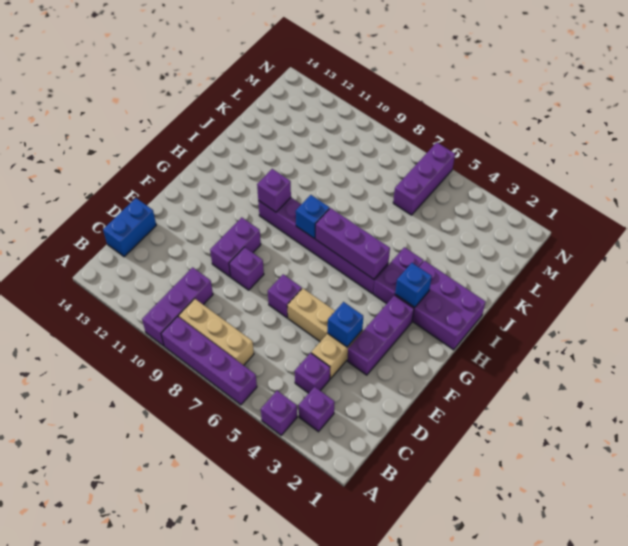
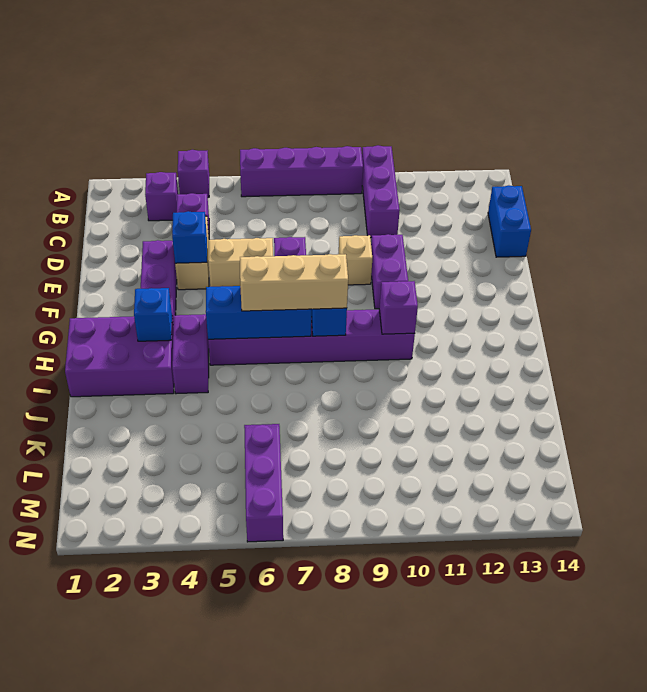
tan brick B7:B9 level 1 -> tan brick H6:H8 level 3
purple brick E9 level 1 -> tan brick E9 level 1
purple brick H5:H7 level 2 -> blue brick H5:H7 level 2

